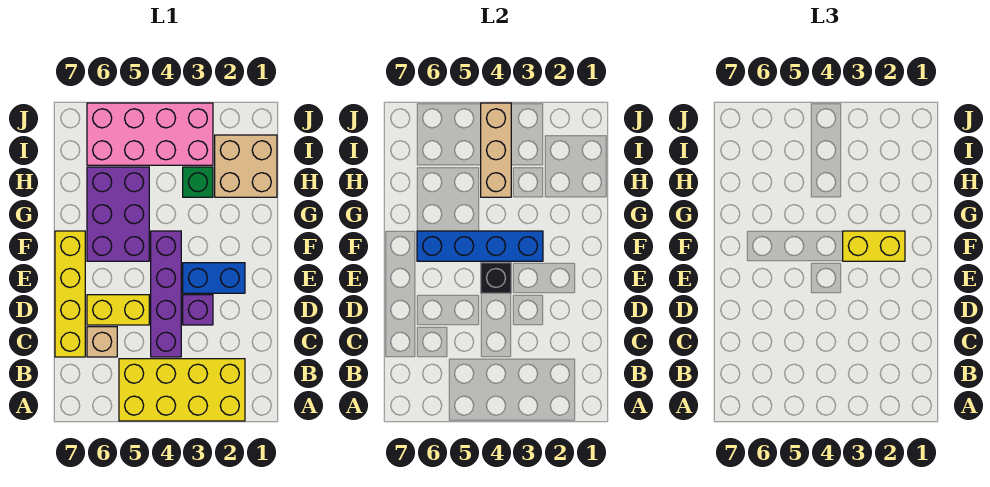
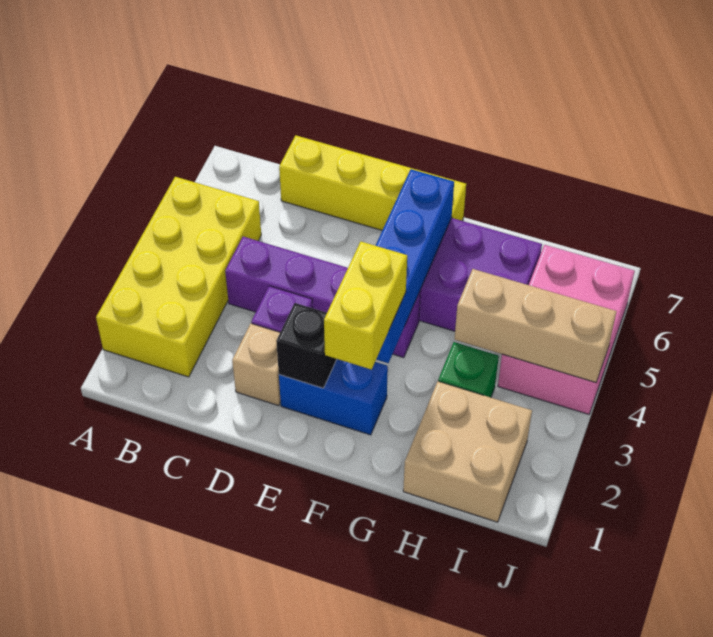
tan brick C6 level 1 -> tan brick D2 level 1
yellow brick D5:D6 level 1 -> none
blue brick E2:E3 level 1 -> blue brick E2:F2 level 1
black brick E4 level 2 -> black brick E2 level 2
pink brick I3:J6 level 1 -> pink brick I4:J6 level 1

